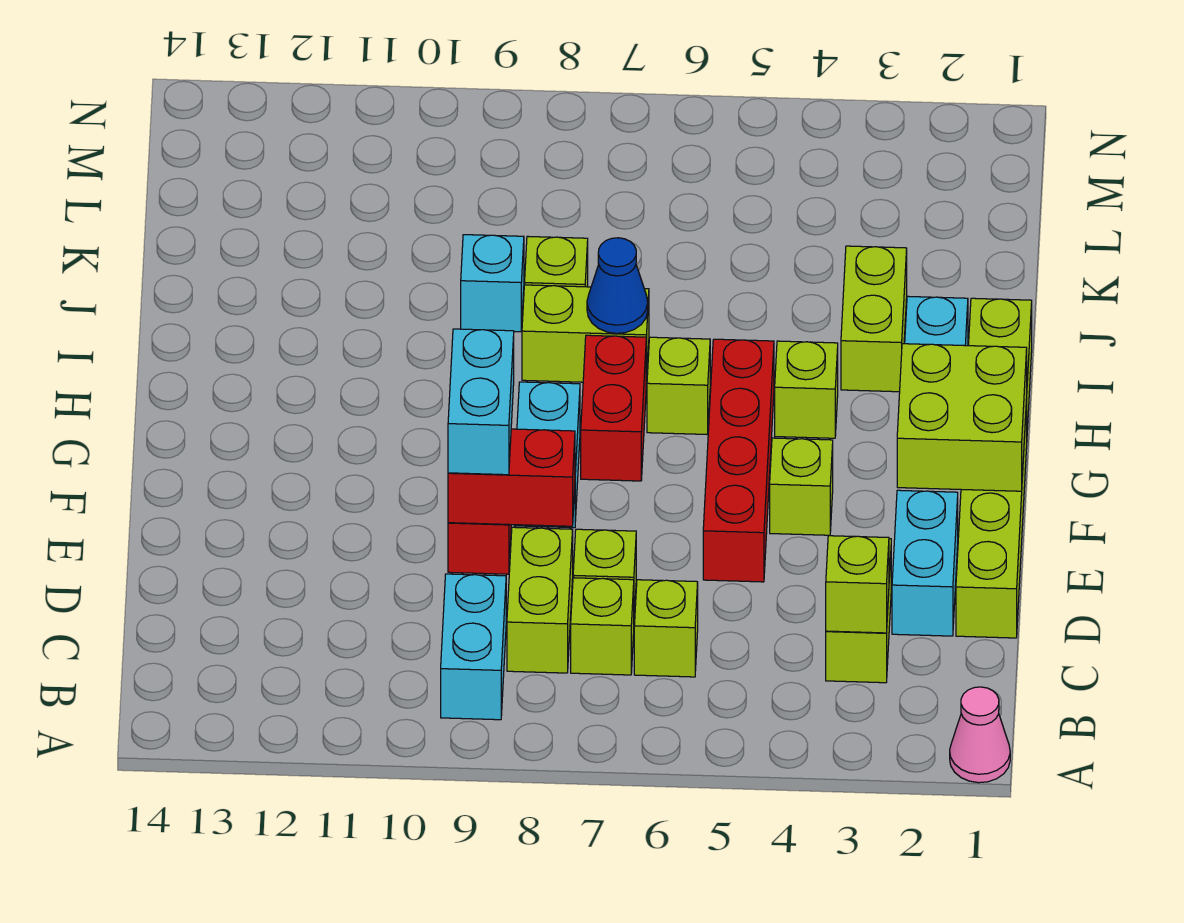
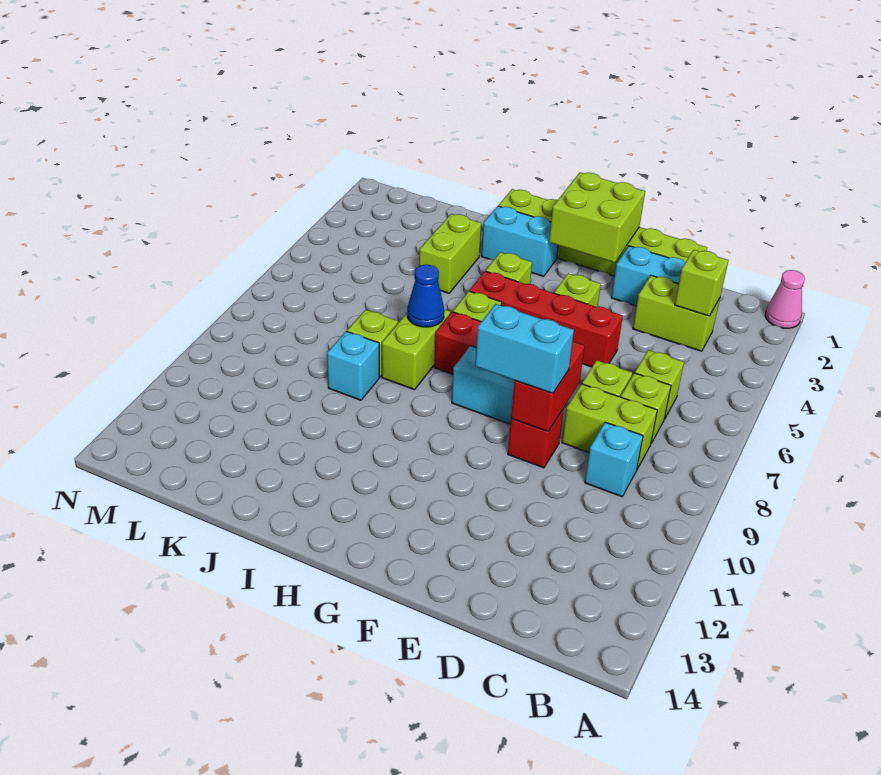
cyan brick B9:C9 level 1 -> cyan brick C9 level 1
lime brick I3:J3 level 1 -> lime brick J3:J4 level 1

